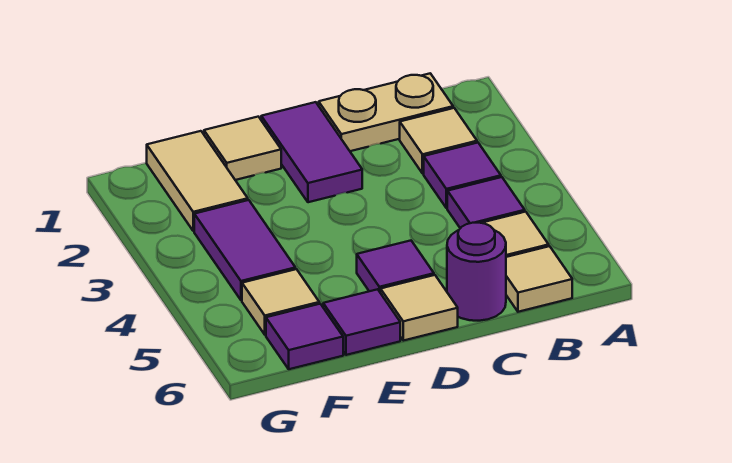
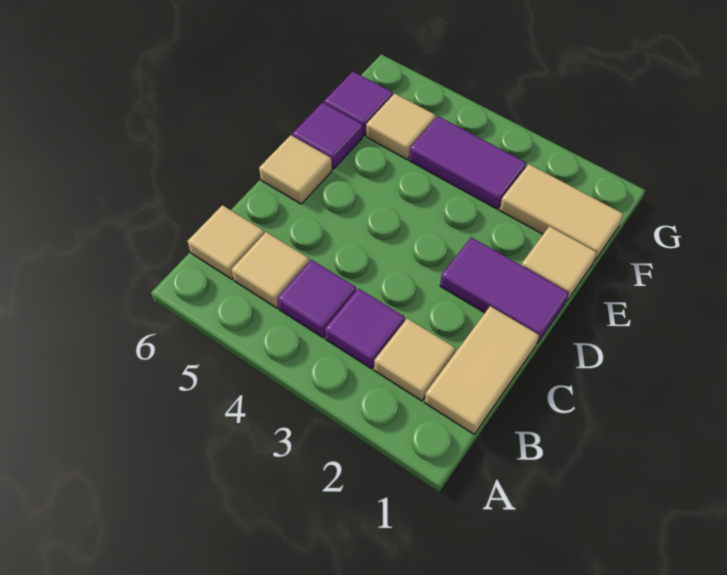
tan plate B1:C1 level 1 -> tan tile B1:C1 level 1
purple round brick C6 level 1 -> none
purple tile D5 level 1 -> none

